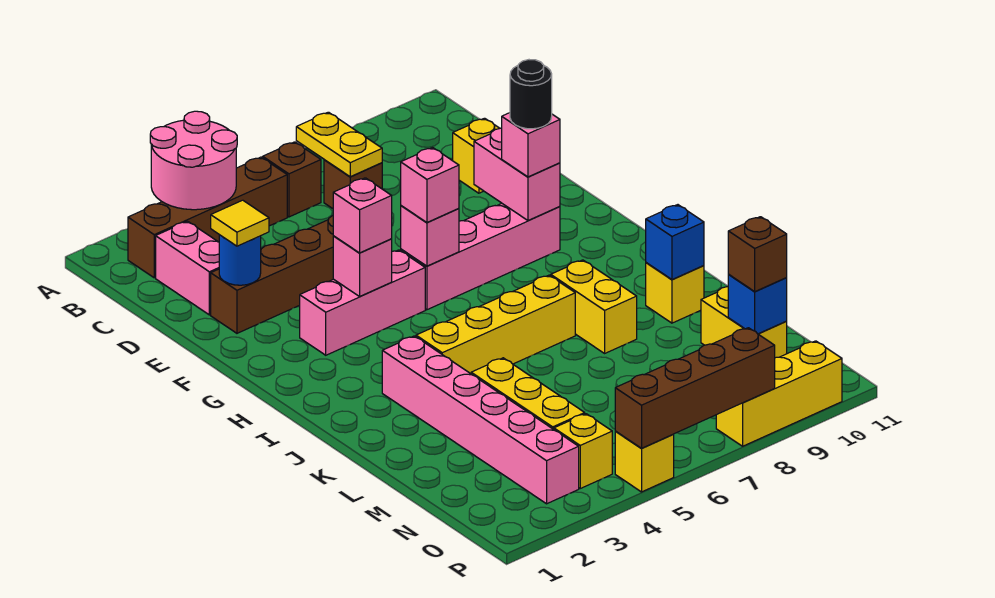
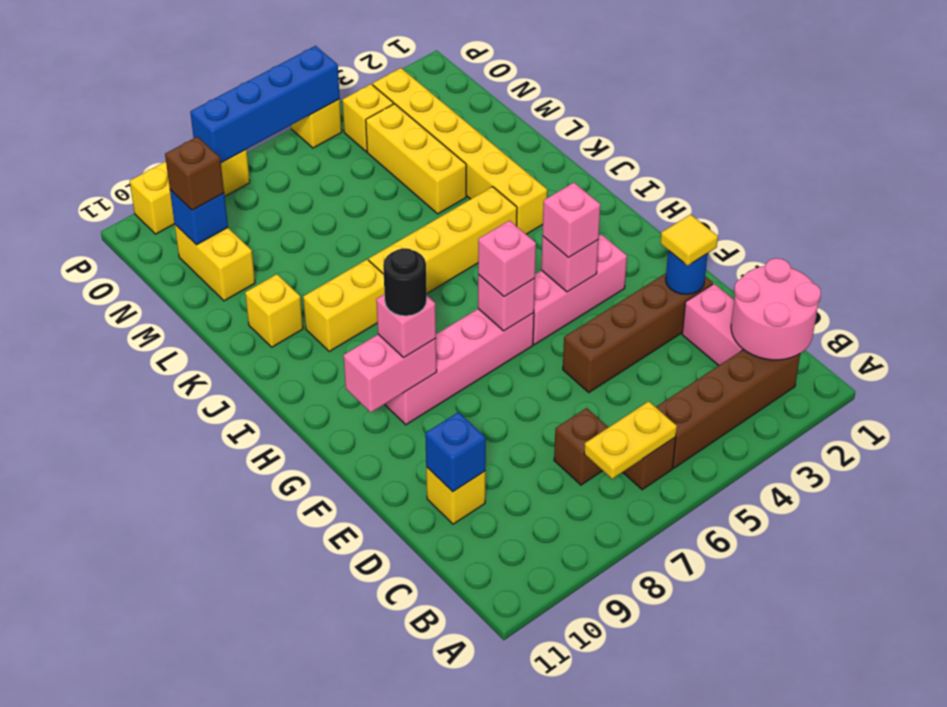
pink round brick A3:B4 level 2 -> pink round brick B1:C2 level 2
yellow plate B7:C7 level 2 -> yellow plate B6:B7 level 2
pink brick F9:G9 level 2 -> pink brick G9:G10 level 2
pink brick J3:O3 level 1 -> yellow brick J3:O3 level 1
yellow brick J8:K8 level 1 -> yellow brick J8:J9 level 1
blue brick K10 level 2 -> blue brick D10 level 2
brown brick P5:P8 level 2 -> blue brick P5:P8 level 2

